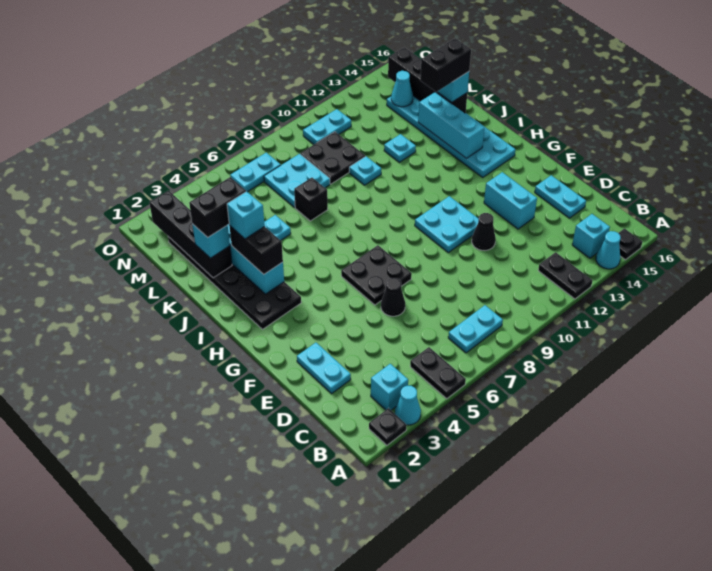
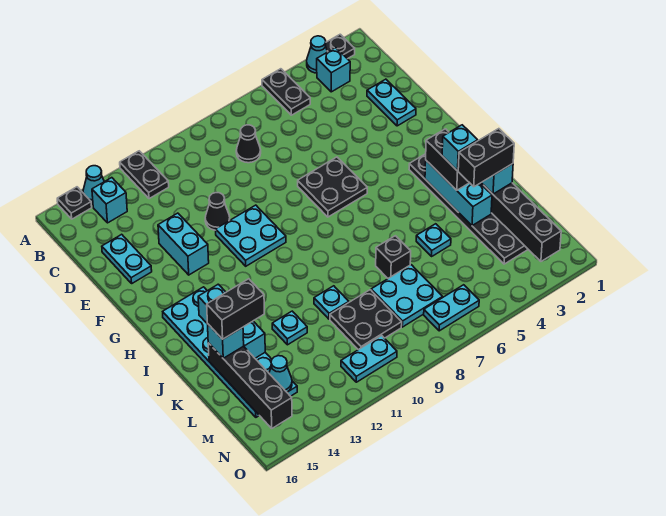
cyan plate B7:B8 level 1 -> none
black cone E6 level 1 -> black cone C8 level 1

